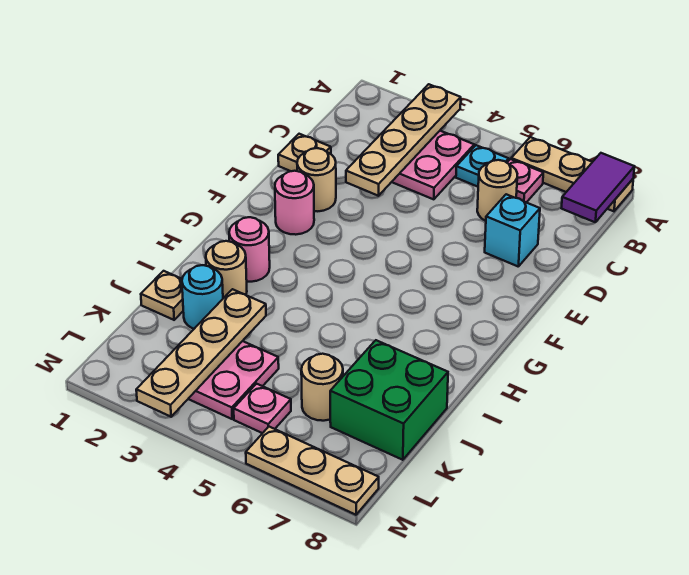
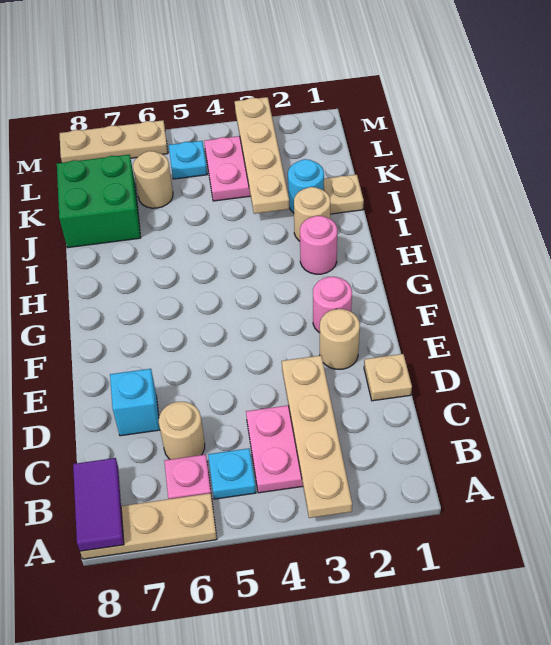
pink plate L5 level 1 -> cyan plate L5 level 1

